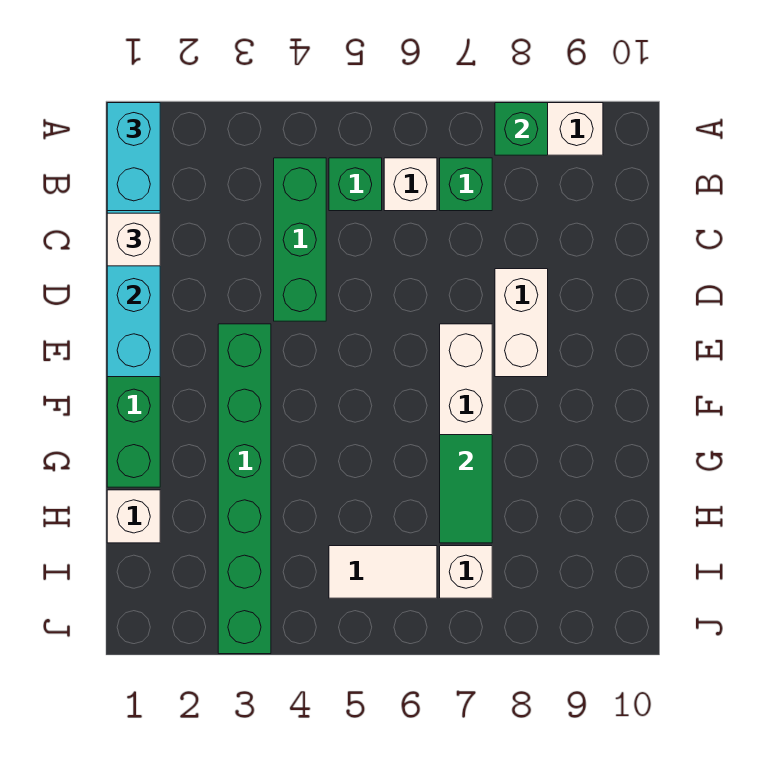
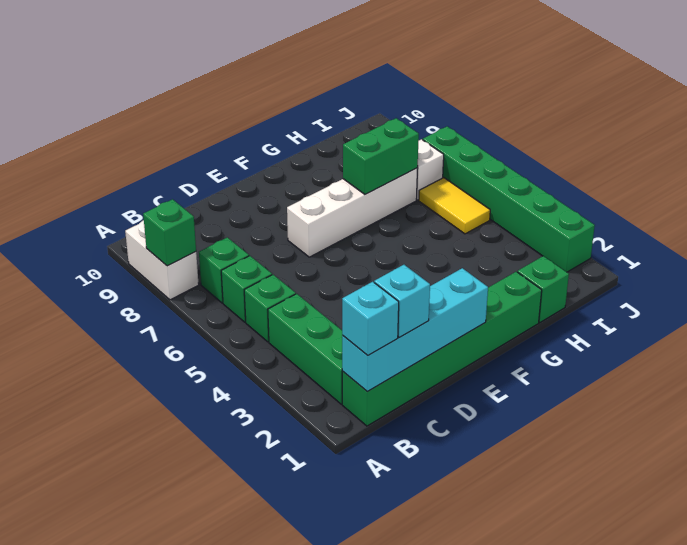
cyan brick A1:B1 level 3 -> cyan brick B1 level 3
green brick B4:D4 level 1 -> green brick B2:B4 level 1
white brick B6 level 1 -> green brick B6 level 1
white brick C1 level 3 -> cyan brick C1 level 3
white brick D8:E8 level 1 -> none
green brick E3:J3 level 1 -> green brick J2:J7 level 1
green tile G7:H7 level 2 -> green brick G7:H7 level 2
white brick H1 level 1 -> green brick H1 level 1
white tile I5:I6 level 1 -> yellow tile I5:I6 level 1

